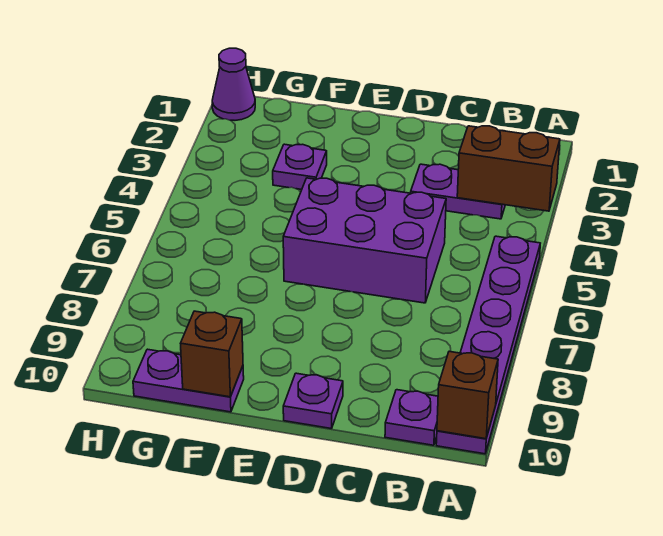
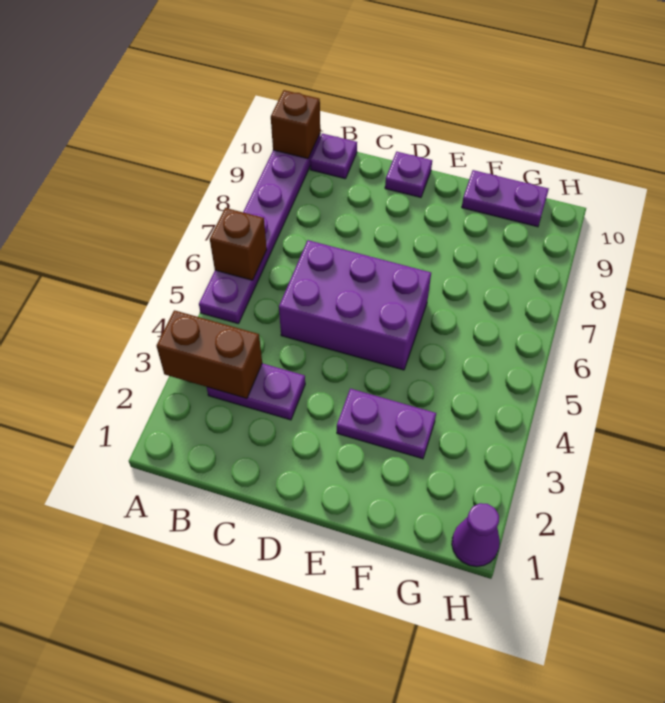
purple plate F3 level 1 -> purple plate E3:F3 level 1
brown brick F10 level 2 -> brown brick A6 level 2

